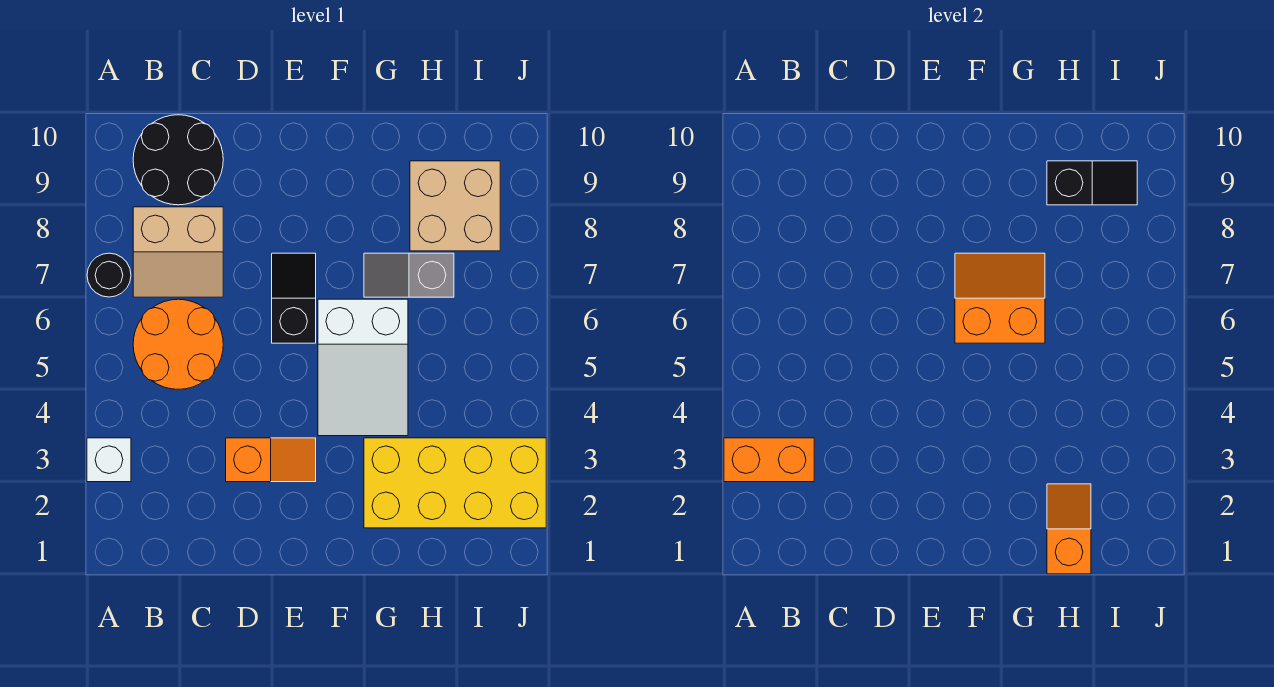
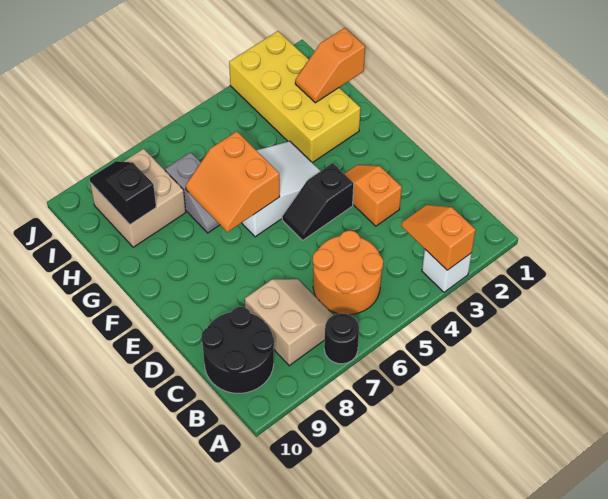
orange brick A3:B3 level 2 -> orange slope A3:B3 level 2 top A
black slope E6:E7 level 1 top 6 -> black slope E4:E5 level 1 top 4

